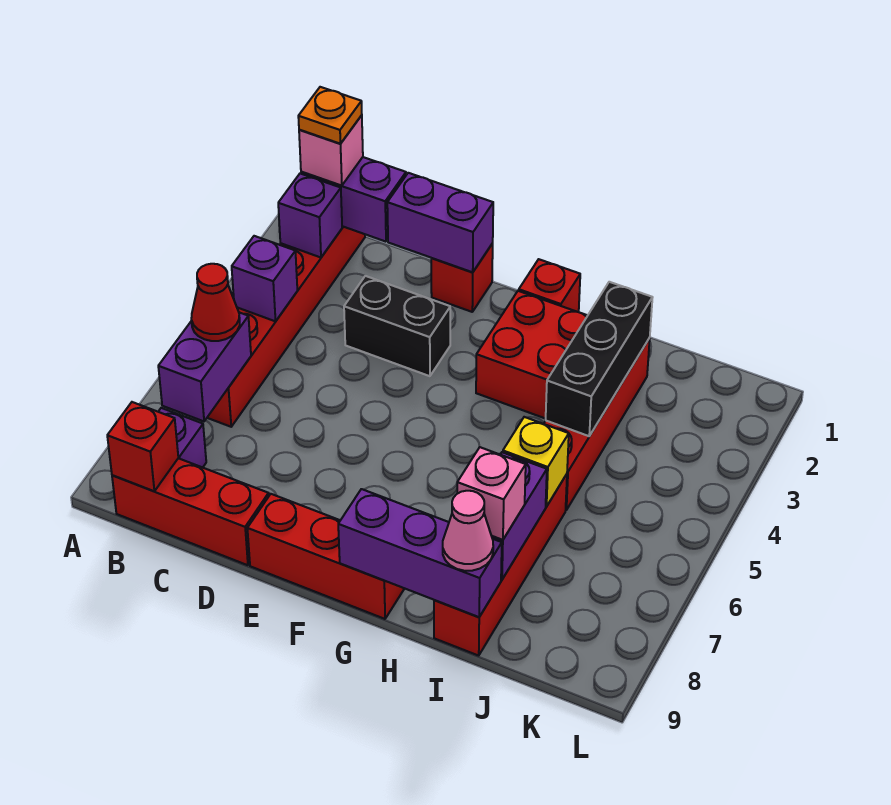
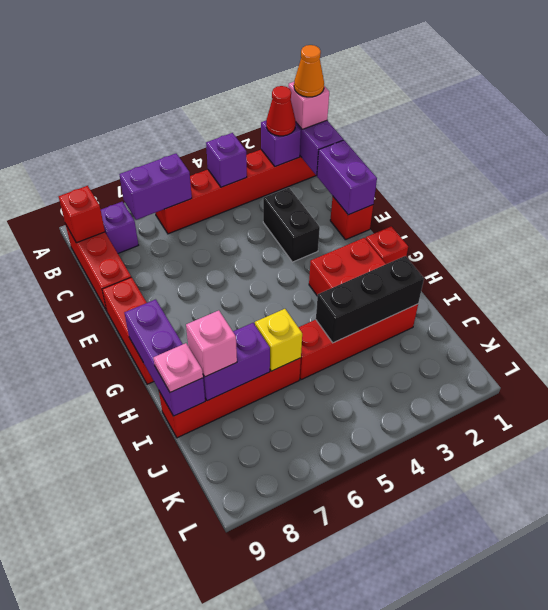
orange plate B1 level 4 -> orange cone B1 level 4
red cone B6 level 3 -> red cone B2 level 3
pink cone I9 level 3 -> pink plate I9 level 3

